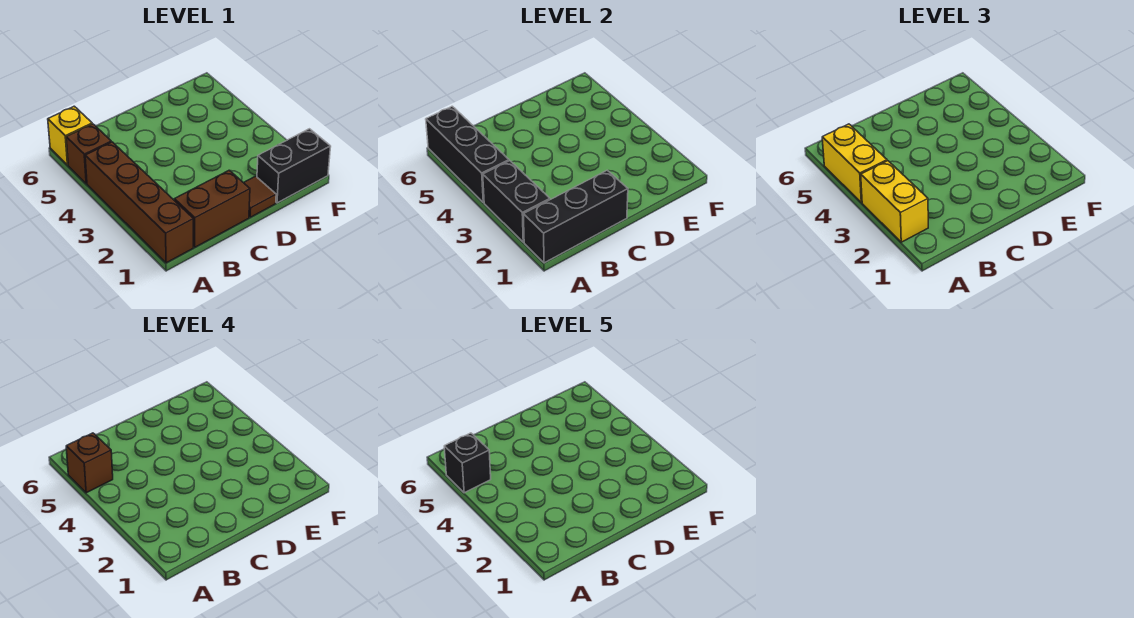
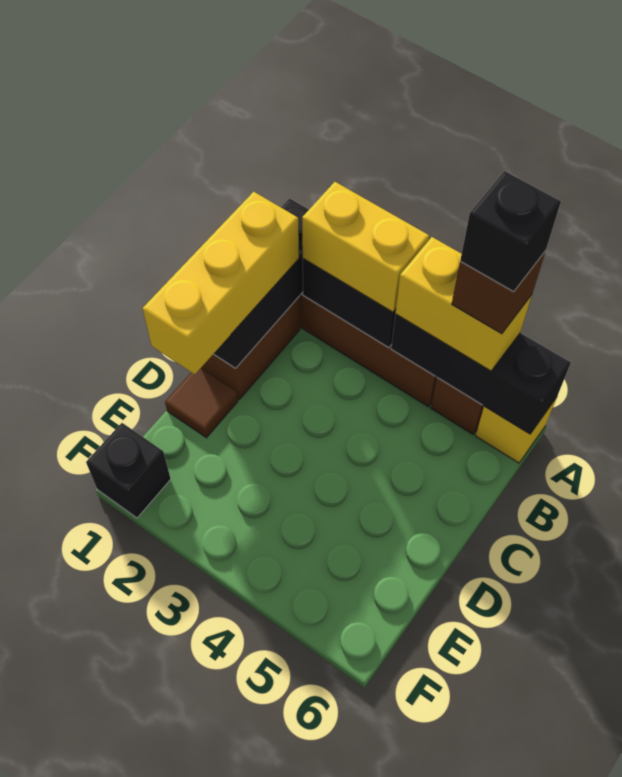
none -> yellow brick B1:D1 level 3
black brick E1:F1 level 1 -> black brick F1 level 1

